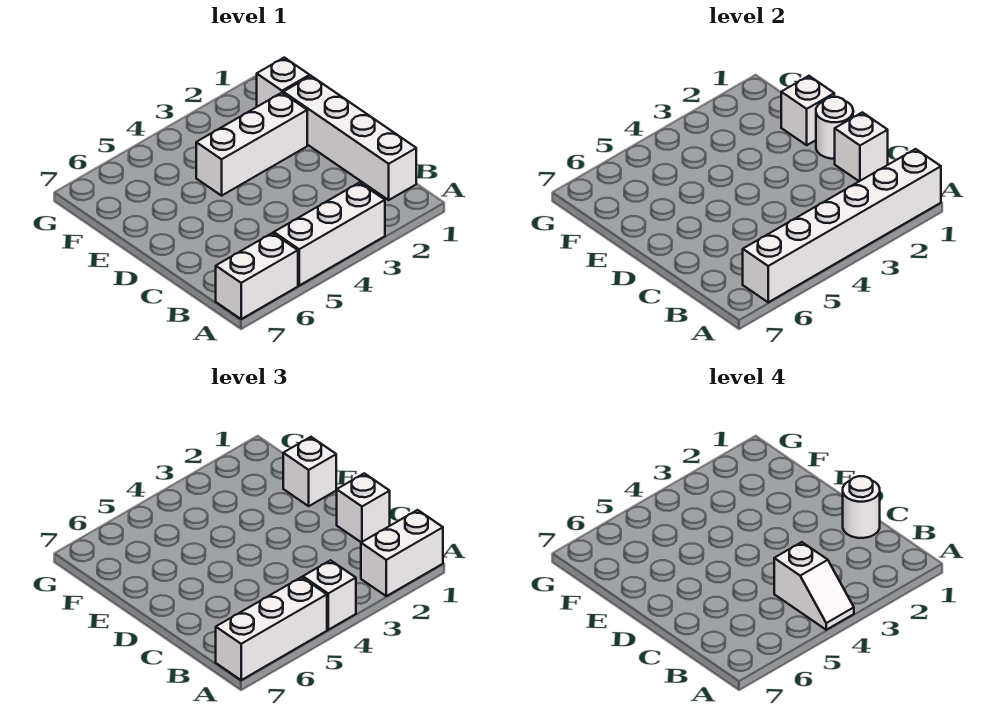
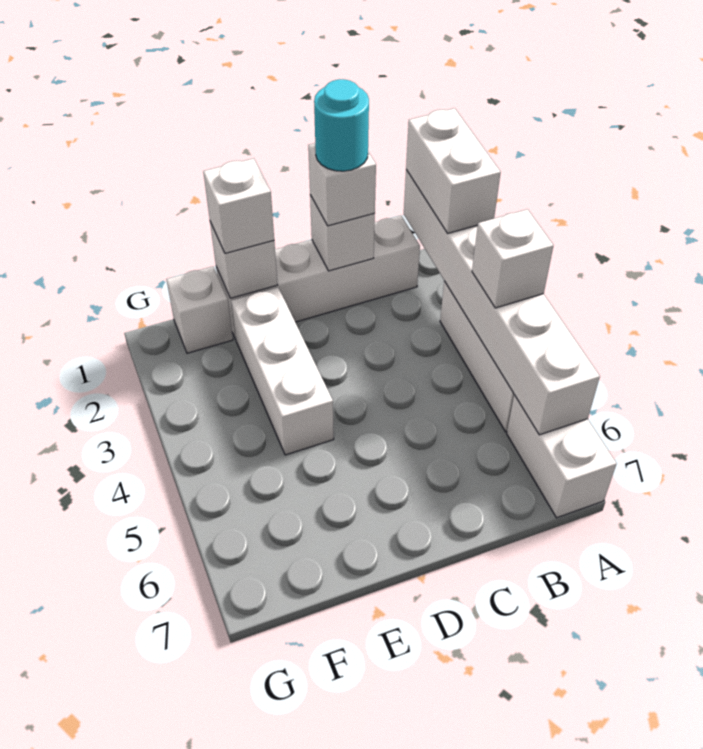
white slope A4:B4 level 4 top B -> none
white brick A5:A7 level 3 -> none
white round brick C1 level 4 -> cyan round brick C1 level 4
white round brick D1 level 2 -> none

